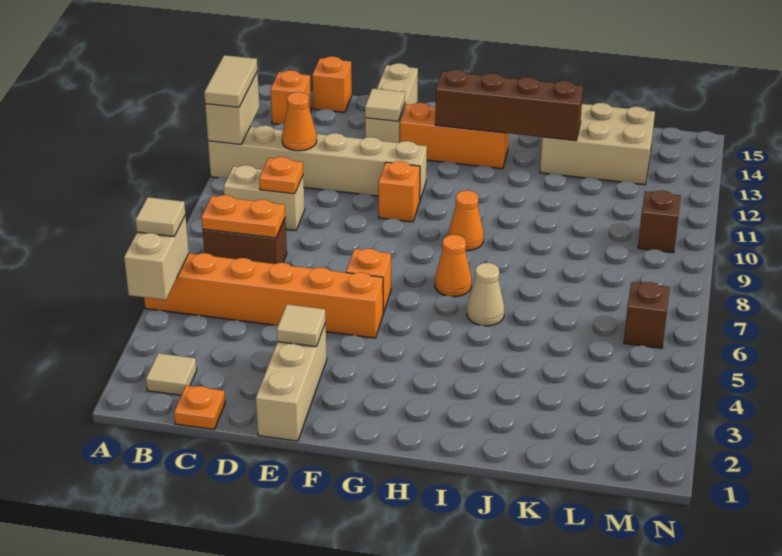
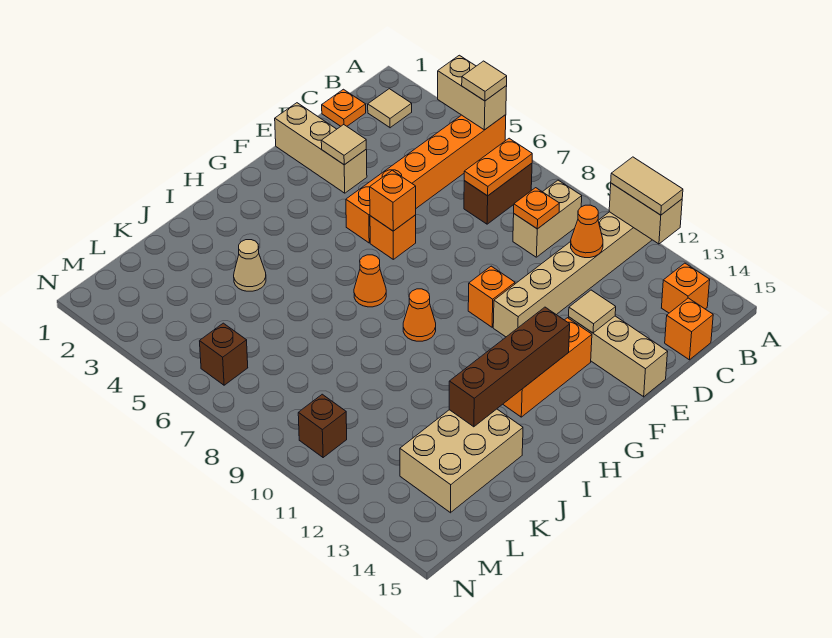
none -> orange brick F6 level 2
tan cone I6 level 1 -> tan cone J4 level 1

